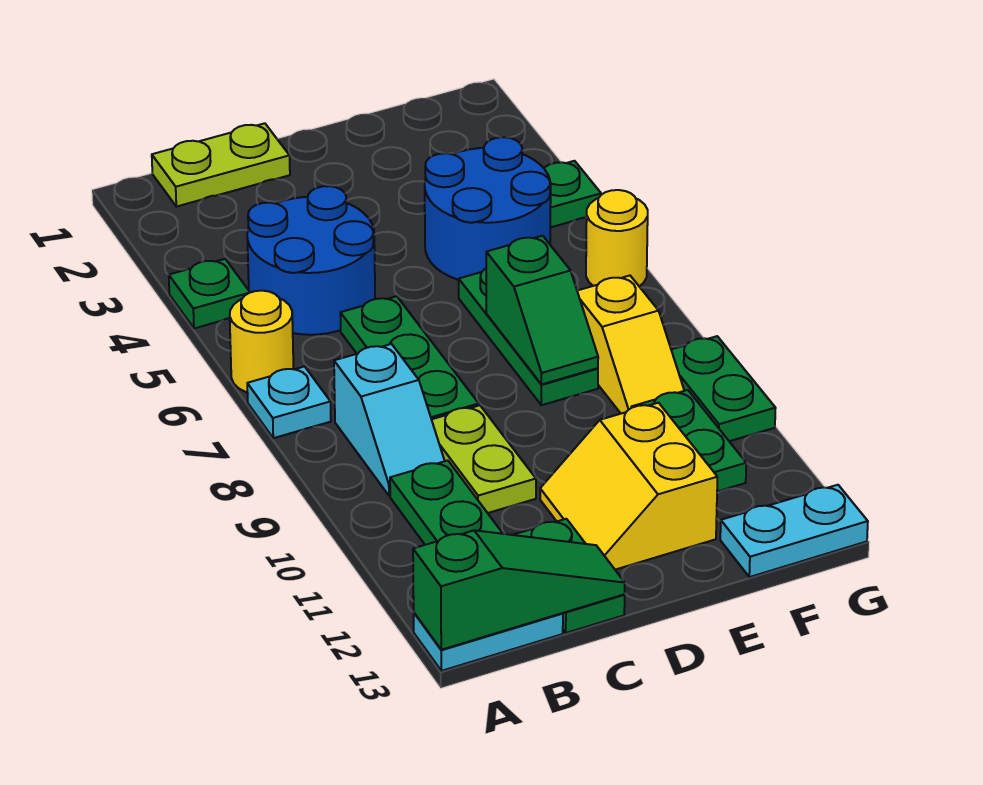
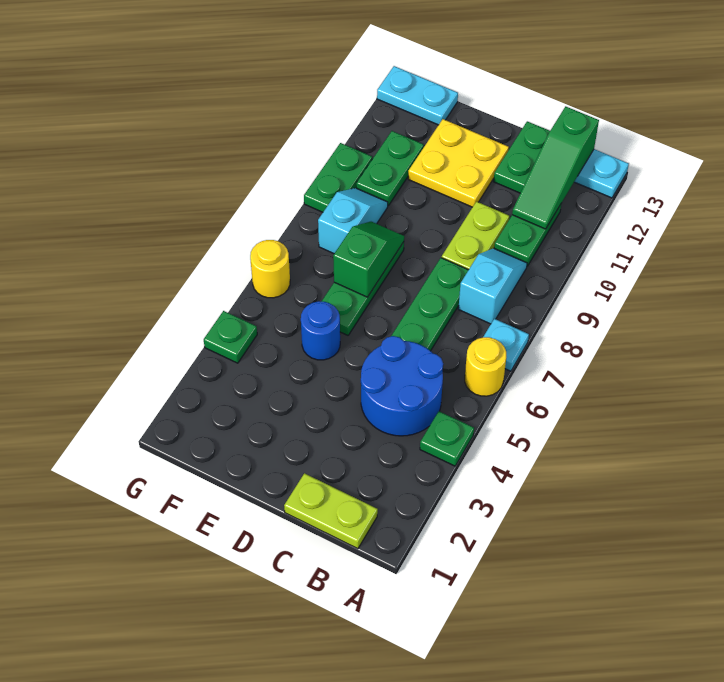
green slope A13:C13 level 2 top A -> green slope B11:B13 level 2 top 13
yellow slope D11:E12 level 1 top E -> yellow plate D11:E12 level 1
blue round brick E4:F5 level 1 -> blue round brick E5 level 1
yellow slope F8:F9 level 1 top 8 -> cyan slope F8:F9 level 1 top 8

